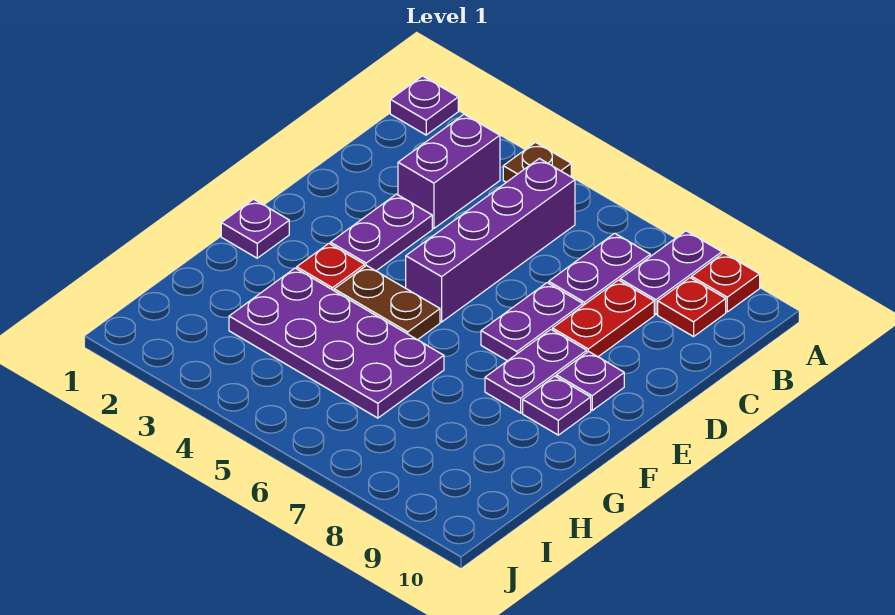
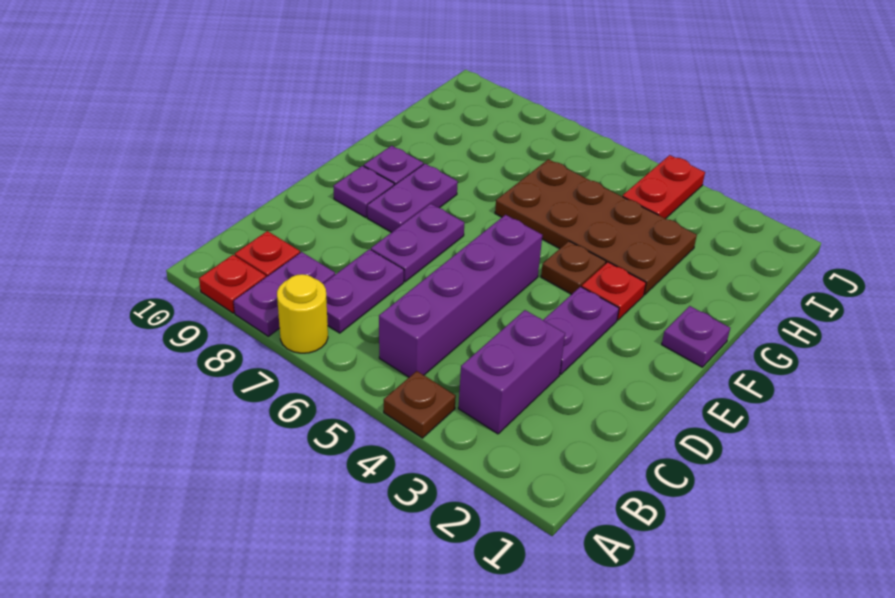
purple plate A1 level 1 -> none
none -> yellow round brick A7 level 1
red plate C8:D8 level 1 -> red plate I4:J4 level 1
brown plate F4:F5 level 1 -> brown plate F4 level 1
purple plate G3:H6 level 1 -> brown plate G3:H6 level 1

